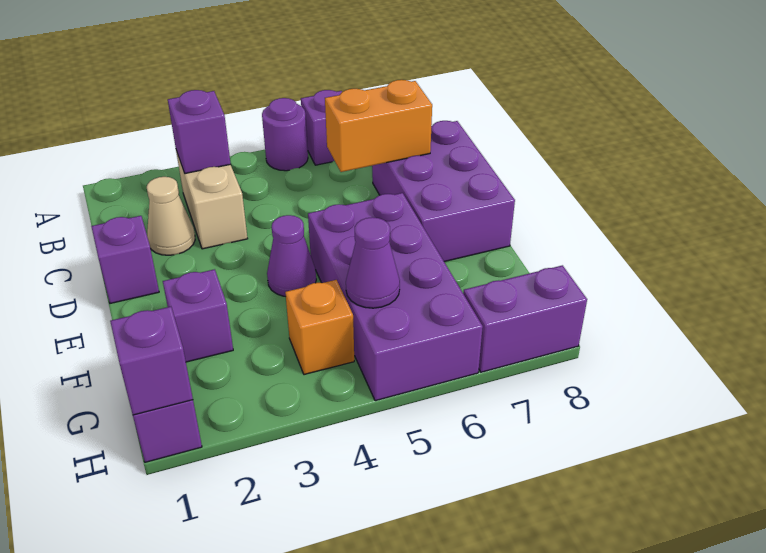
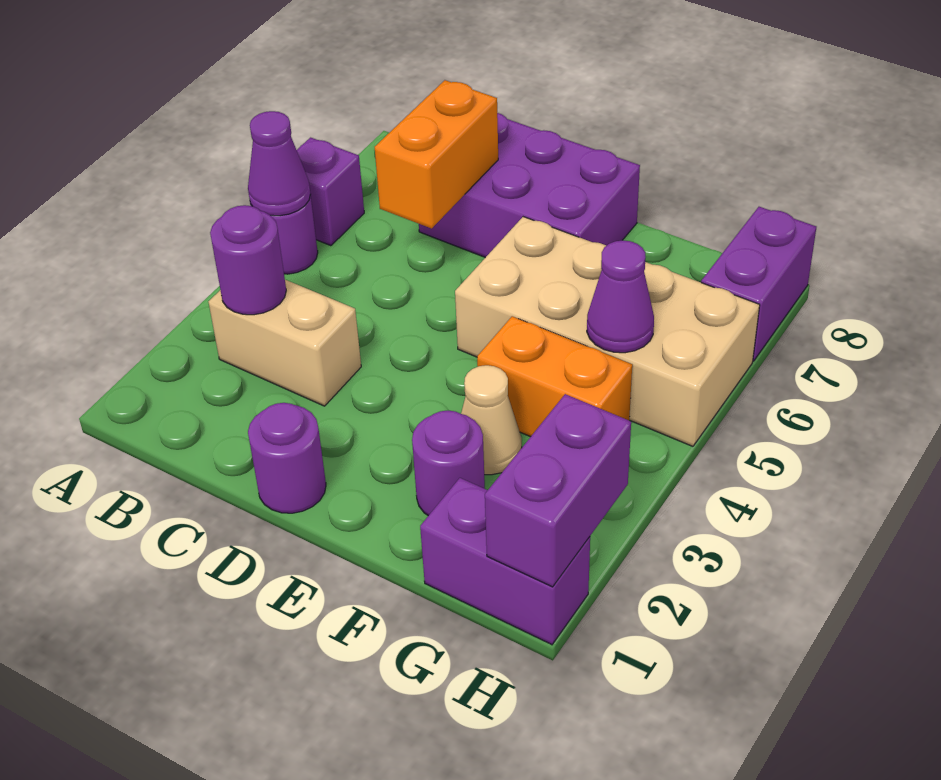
purple brick B3 level 2 -> purple round brick B3 level 2
tan cone C2 level 1 -> tan cone F3 level 1
purple brick D1 level 1 -> purple round brick D1 level 1
purple cone E4 level 1 -> purple cone A5 level 2
purple brick E5:H6 level 1 -> tan brick E5:H6 level 1
purple brick F2 level 1 -> purple round brick F2 level 1
orange brick G4 level 1 -> orange brick F4:G4 level 1
purple brick H1 level 2 -> purple brick H1:H2 level 2

